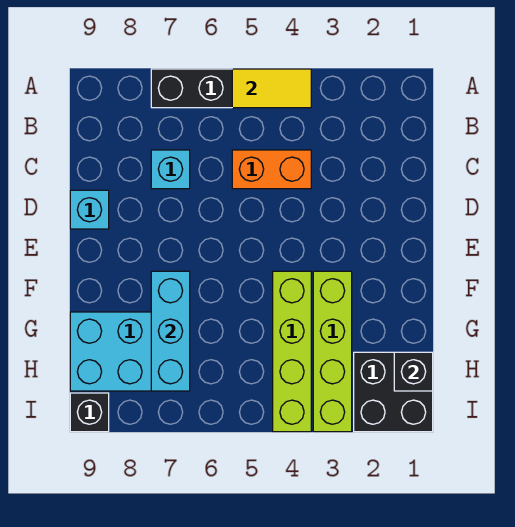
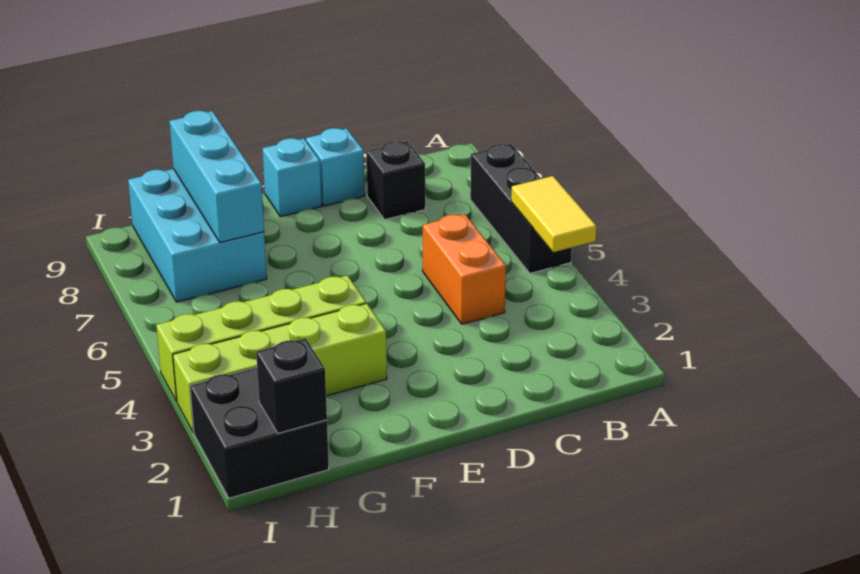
cyan brick C7 level 1 -> cyan brick E9 level 1
cyan brick F7:H7 level 2 -> cyan brick G7:G9 level 2
black brick I9 level 1 -> black brick C8 level 1

